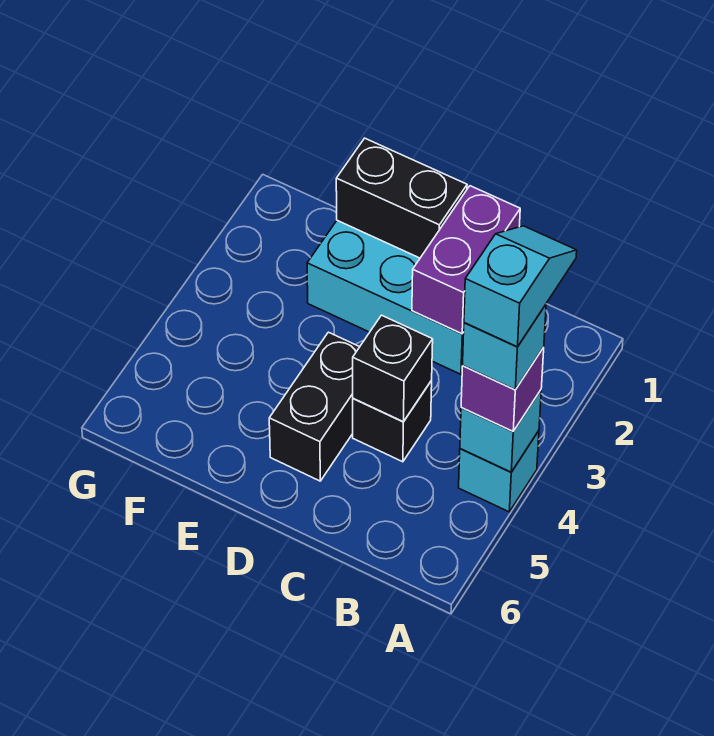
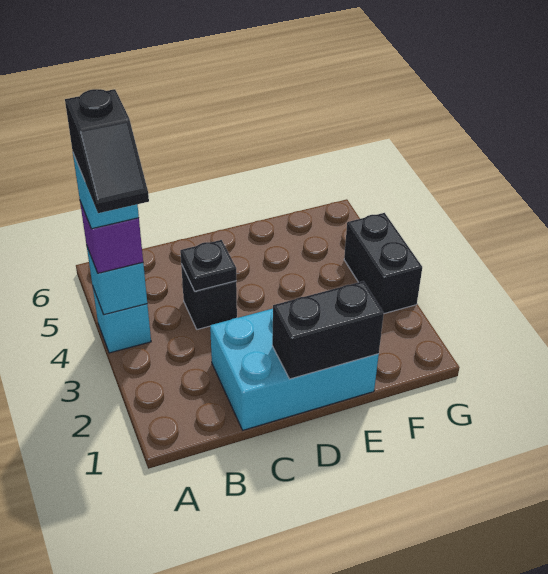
cyan slope A3:A4 level 5 top 4 -> black slope A3:A4 level 5 top 4
purple brick C1:C2 level 2 -> none
black brick C4 level 2 -> black plate C4 level 2
black brick D4:D5 level 1 -> black brick G3:G4 level 1

